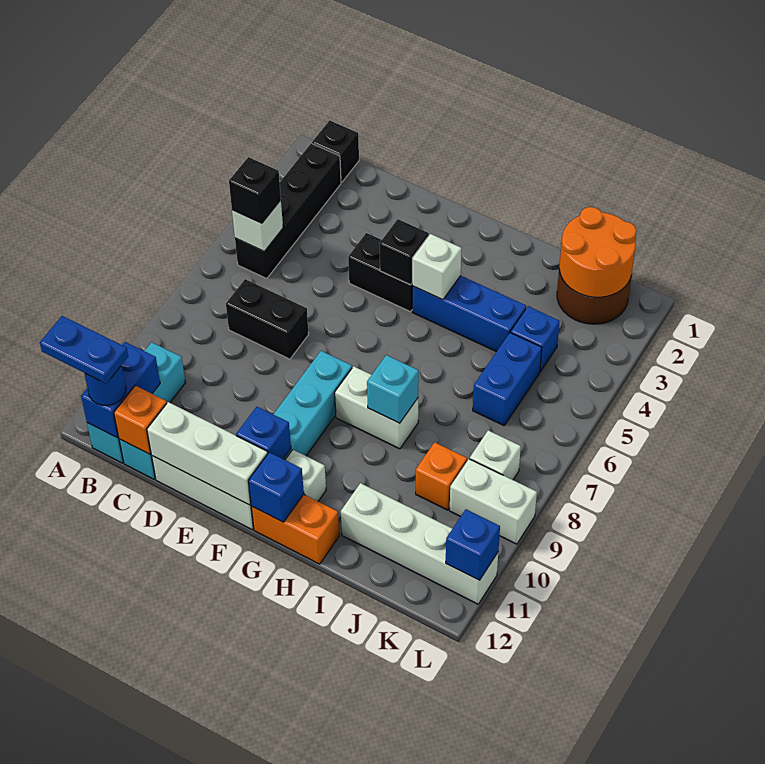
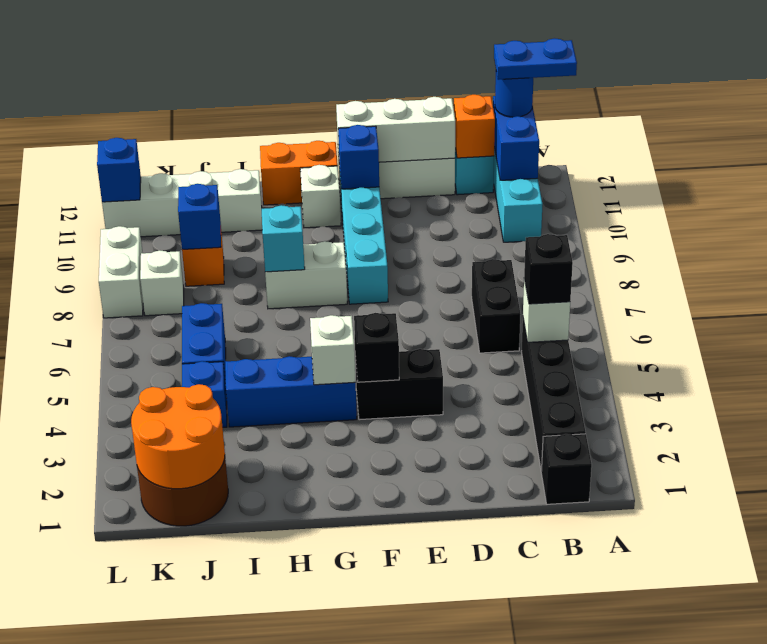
black brick C7:D7 level 1 -> black brick C6:C7 level 1
blue brick G12 level 2 -> blue brick J9 level 2
white brick K9:L9 level 1 -> white brick L8:L9 level 1

